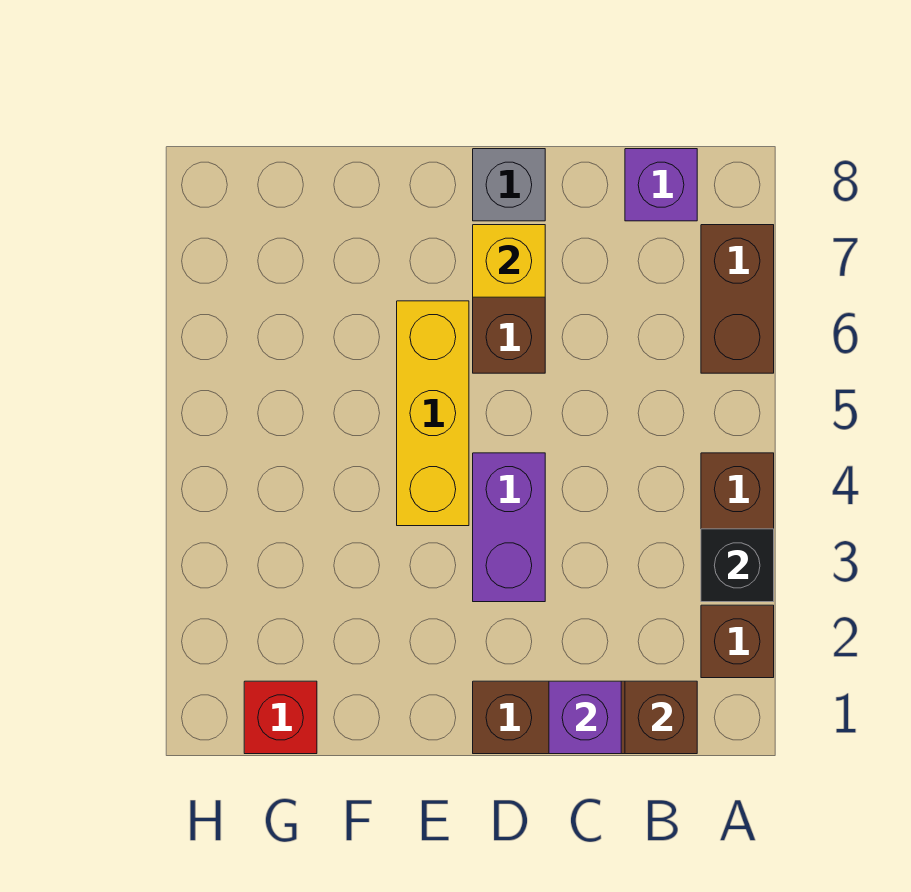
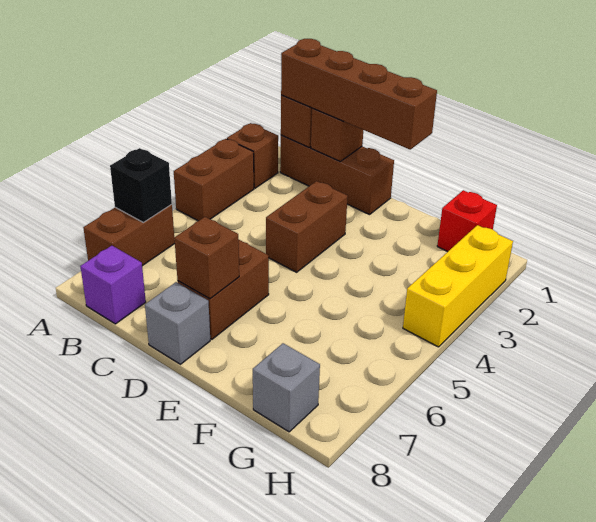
black brick A3 level 2 -> black brick A6 level 2
none -> brown brick B1:E1 level 3
purple brick C1 level 2 -> brown brick C1 level 2
purple brick D3:D4 level 1 -> brown brick D3:D4 level 1
yellow brick D7 level 2 -> brown brick D7 level 2
yellow brick E4:E6 level 1 -> yellow brick H2:H4 level 1
none -> grey brick G8 level 1

